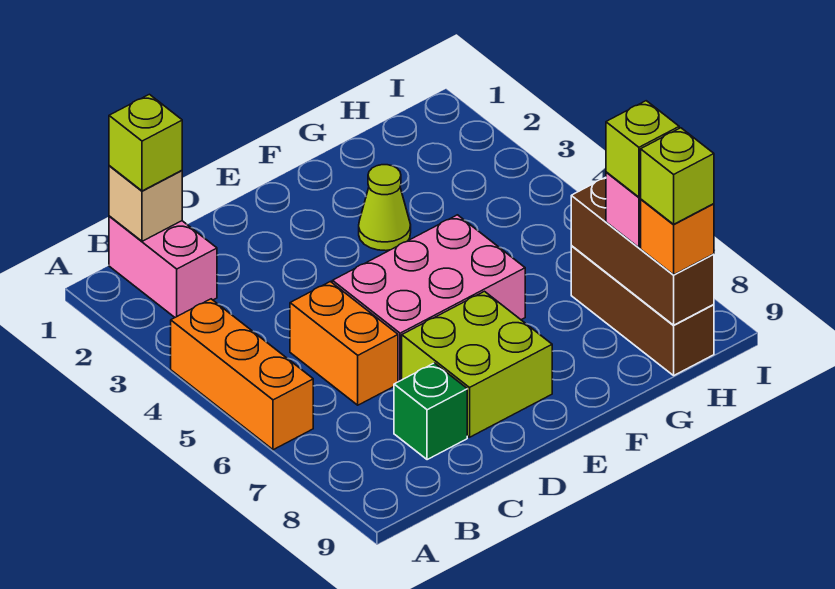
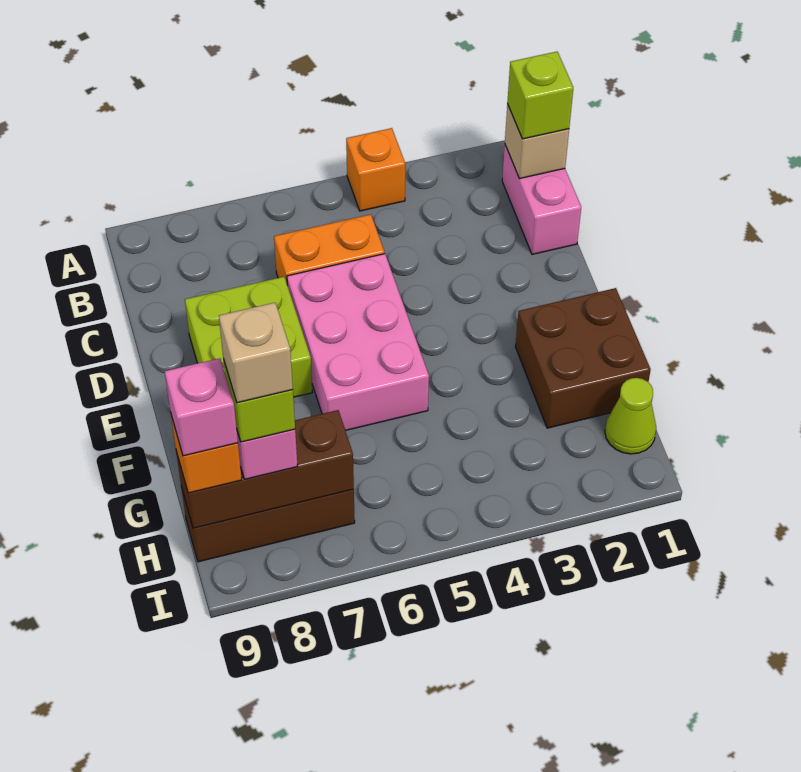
orange brick A4:A6 level 1 -> orange brick A4 level 1
pink brick B1:B2 level 1 -> pink brick B1:C1 level 1
green brick C8 level 1 -> none
none -> brown brick F1:G2 level 1
lime cone F3 level 1 -> lime cone H1 level 1
none -> tan brick H8 level 5
lime brick H9 level 4 -> pink brick H9 level 4

